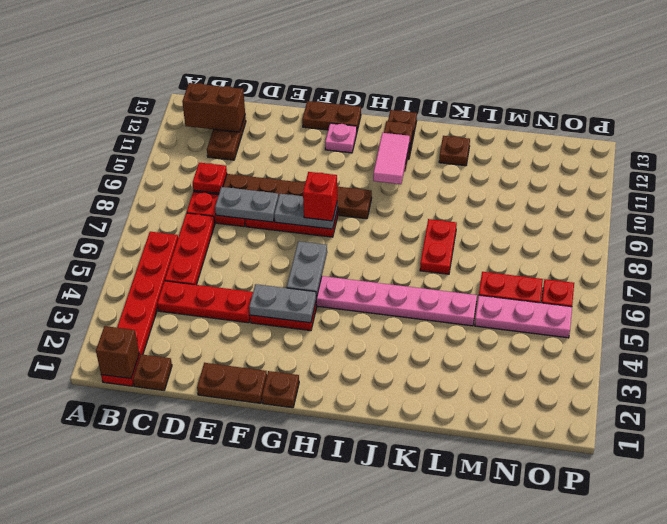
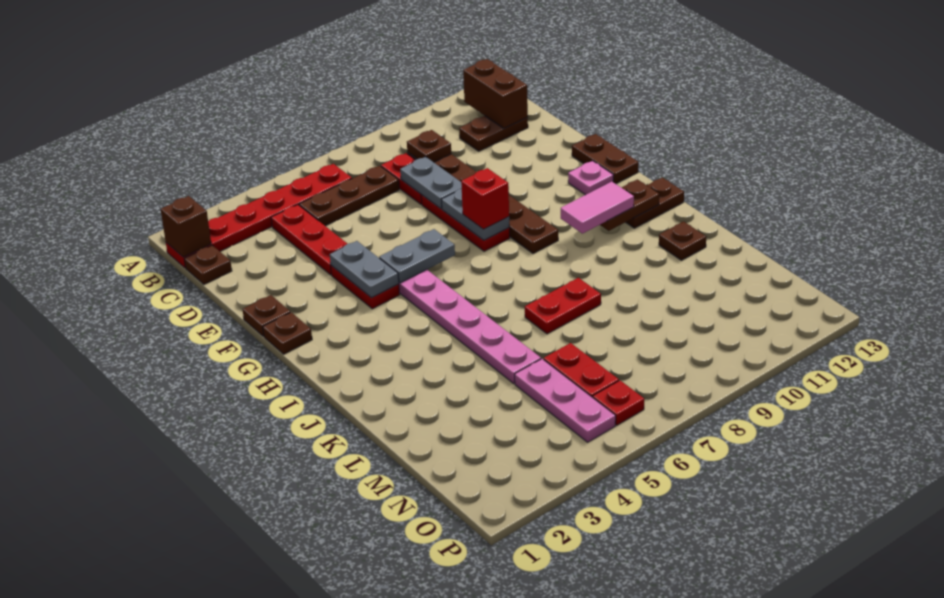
red plate C5:C7 level 1 -> brown plate C5:C7 level 1
red plate C9 level 2 -> brown plate C9 level 2
brown plate E1:F1 level 1 -> brown plate F1 level 1

